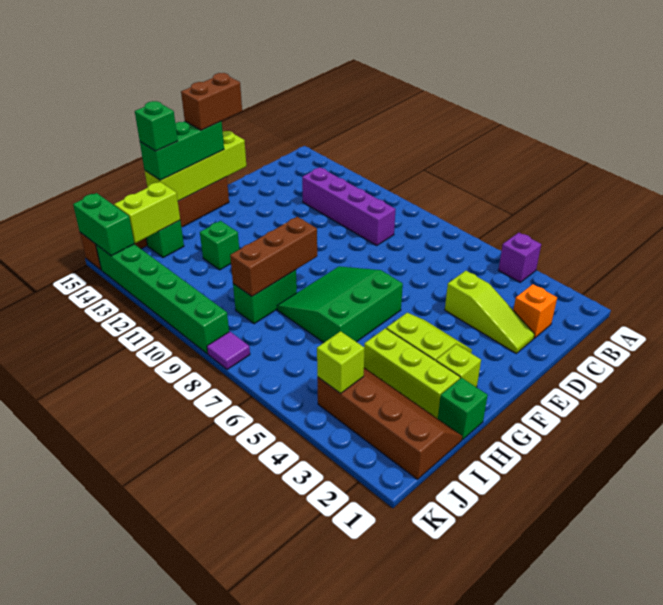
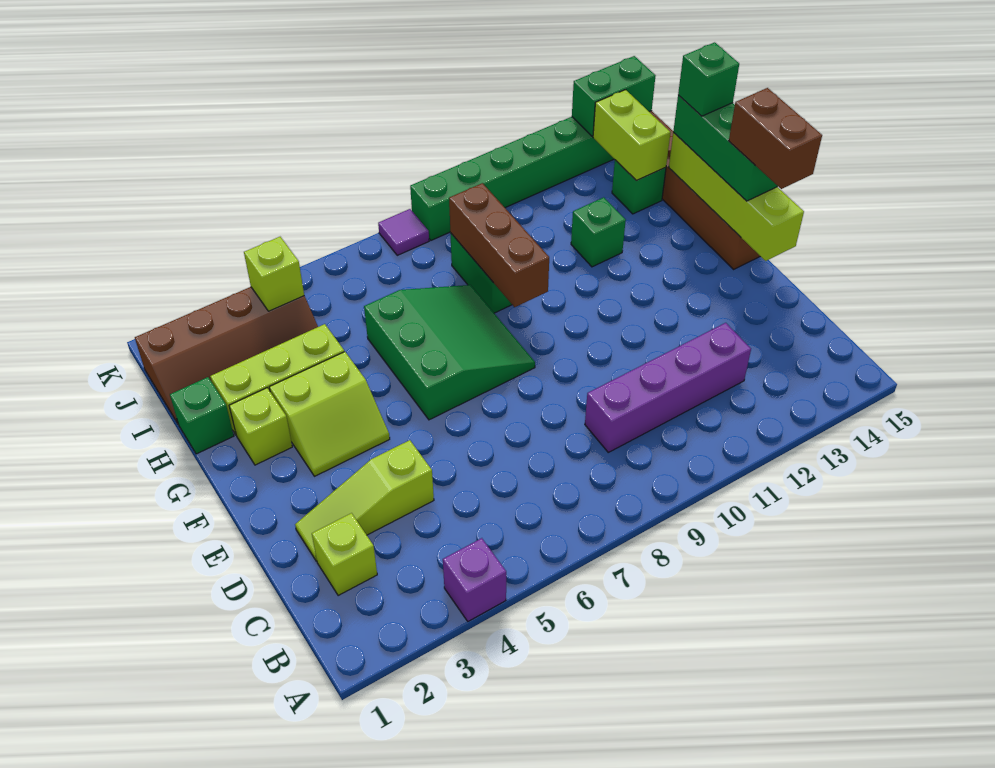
orange brick C2 level 1 -> lime brick C2 level 1

